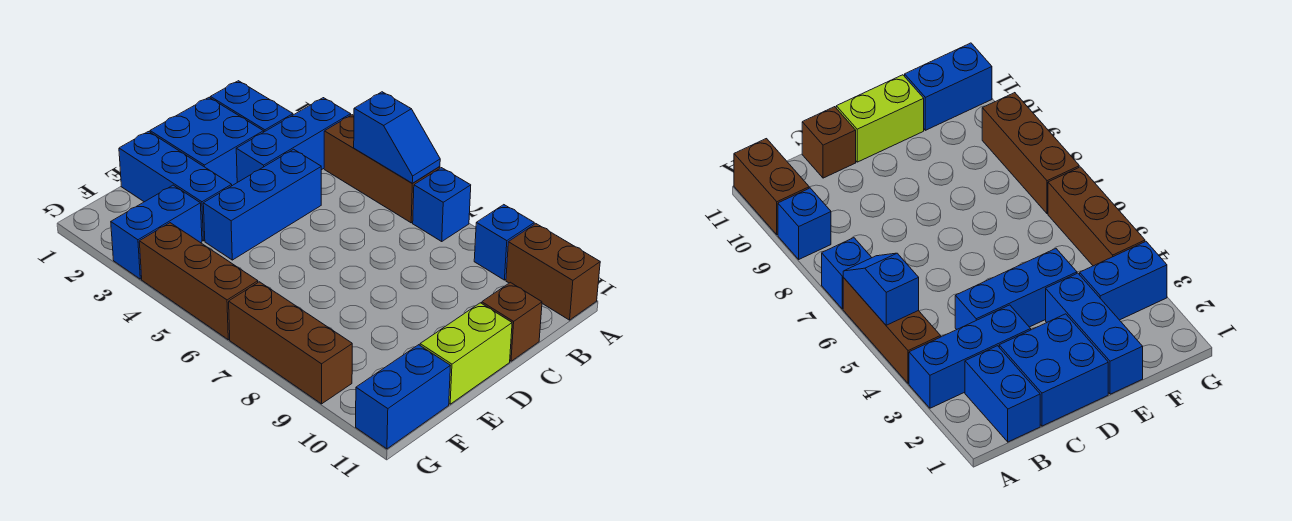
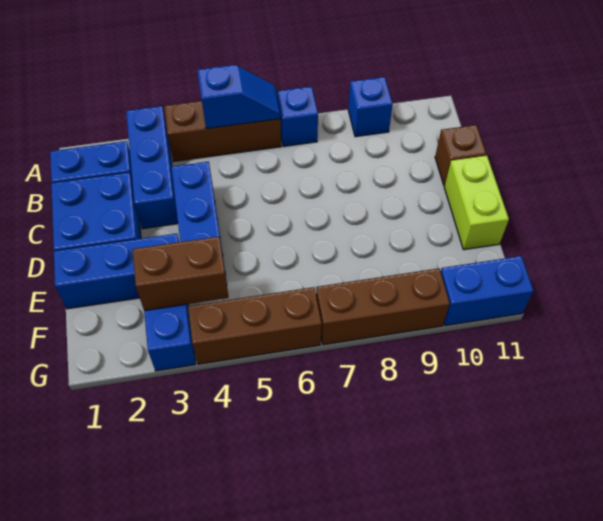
brown brick A10:A11 level 1 -> brown brick F3:F4 level 2
blue brick F11:G11 level 1 -> blue brick G10:G11 level 1

